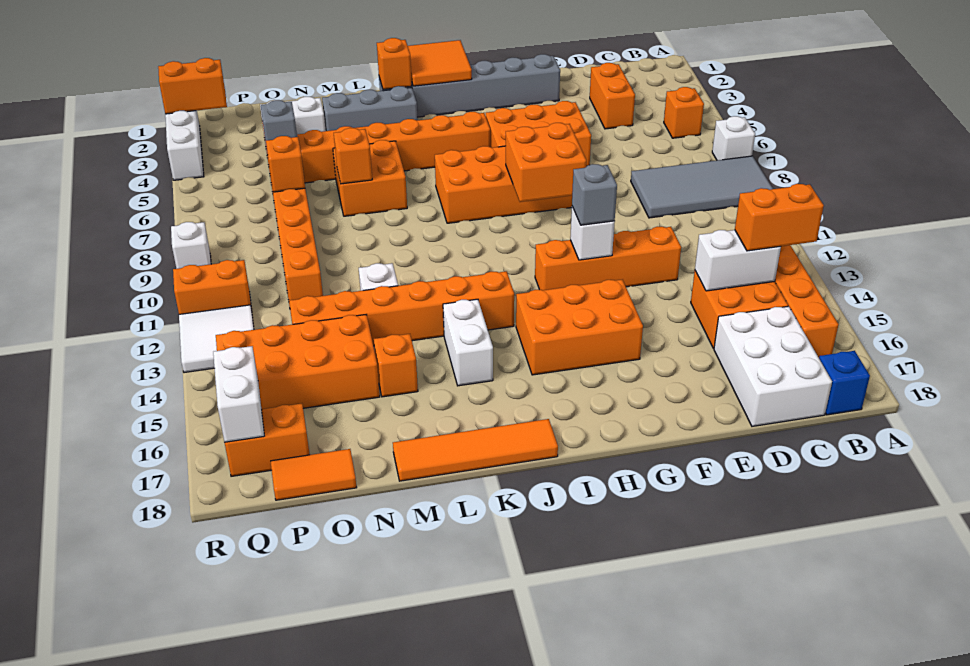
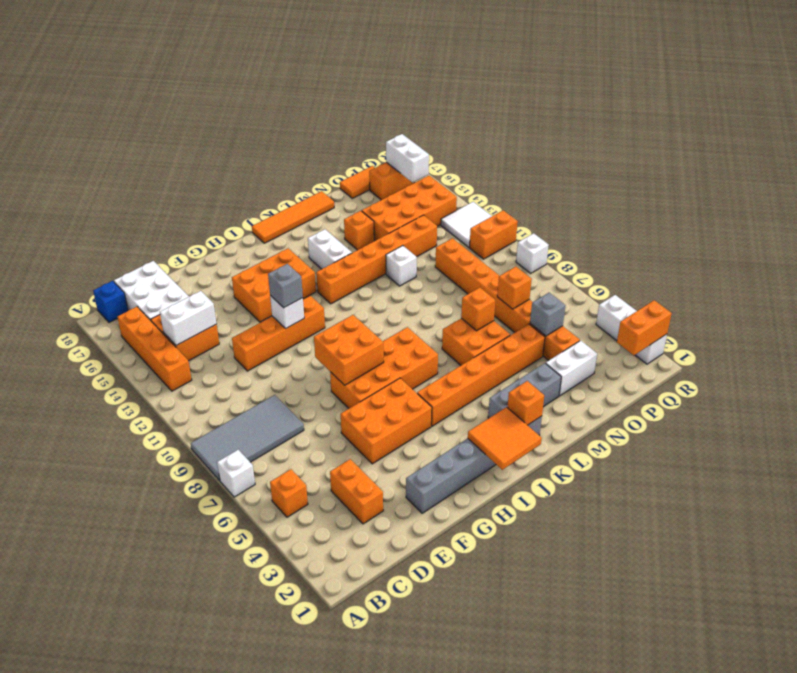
orange brick B14:C14 level 3 -> none

